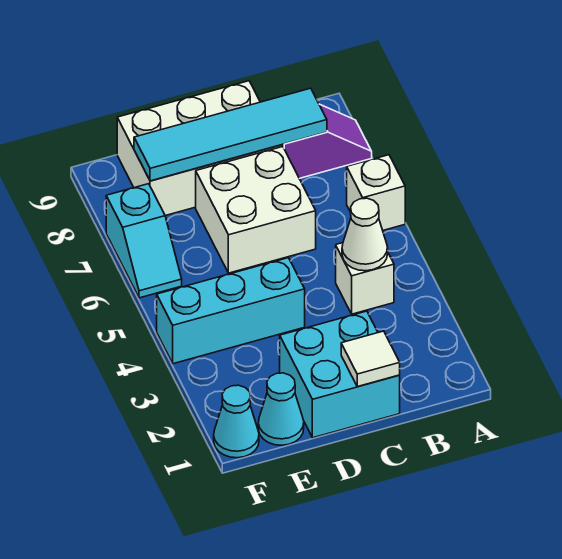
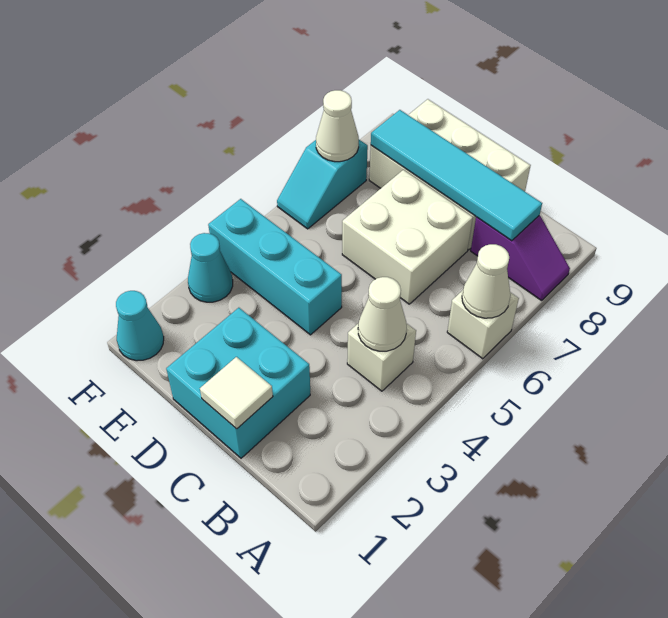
none -> white cone A6 level 2
cyan cone E1 level 1 -> cyan cone F3 level 1
none -> white cone F7 level 2

